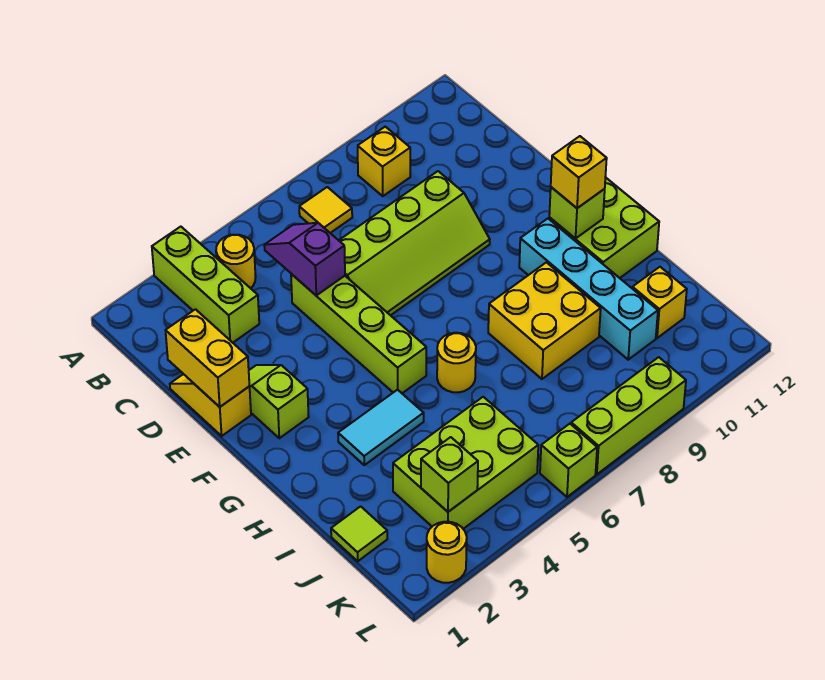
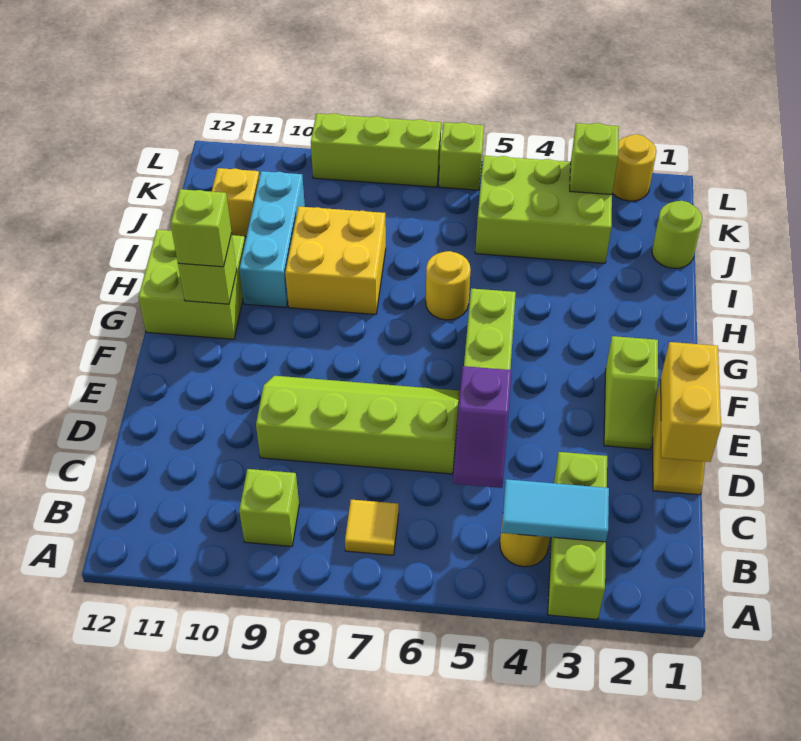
yellow brick B9 level 1 -> lime brick B9 level 1
cyan brick G10:J10 level 1 -> cyan brick H10:J10 level 1
yellow brick G11 level 3 -> lime brick G11 level 3
cyan tile H3:H4 level 1 -> cyan tile B3:B4 level 2
lime tile J1 level 1 -> lime round brick J1 level 1

